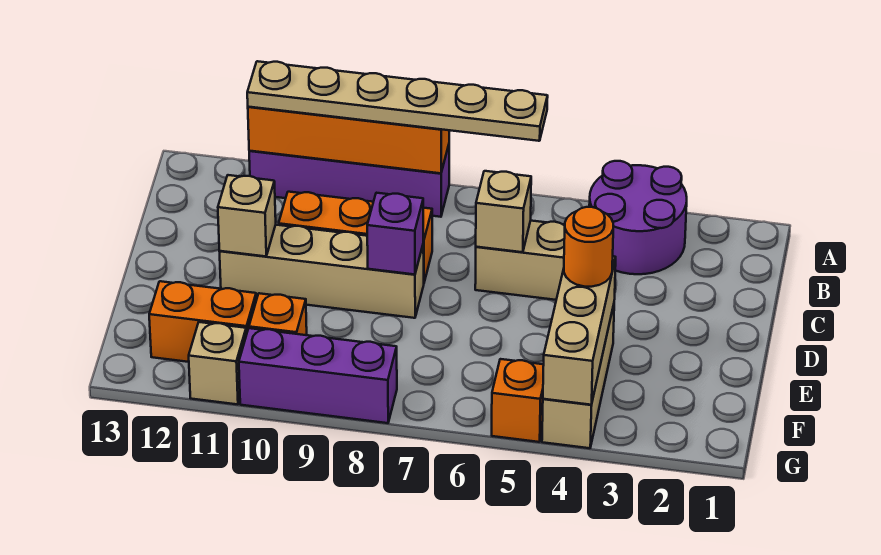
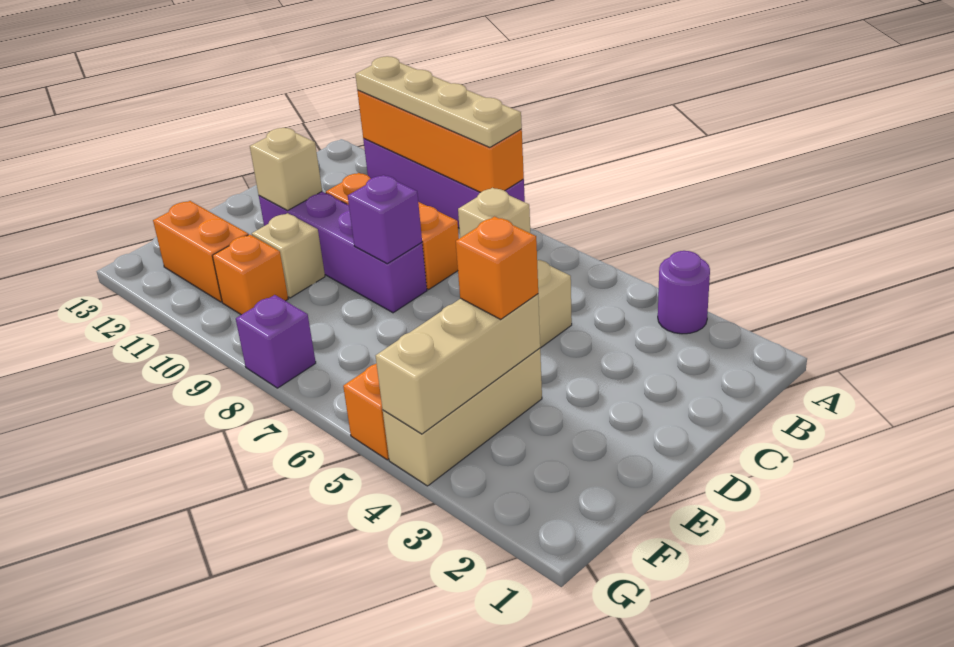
purple round brick A3:B4 level 1 -> purple round brick A3 level 1
tan plate A6:A11 level 3 -> tan plate A8:A11 level 3
tan brick D8:D11 level 1 -> purple brick D8:D11 level 1
orange round brick E4 level 3 -> orange brick E4 level 3
purple brick G8:G10 level 1 -> purple brick G8 level 1
tan brick G11 level 1 -> tan brick E10 level 1

